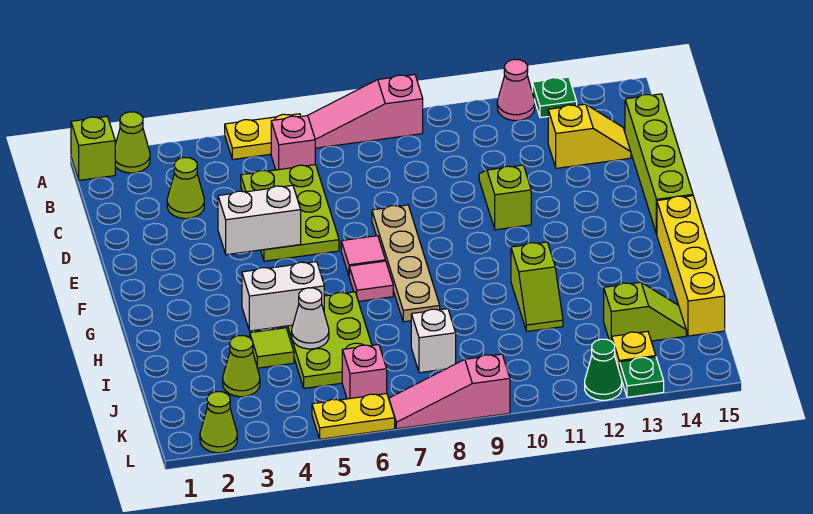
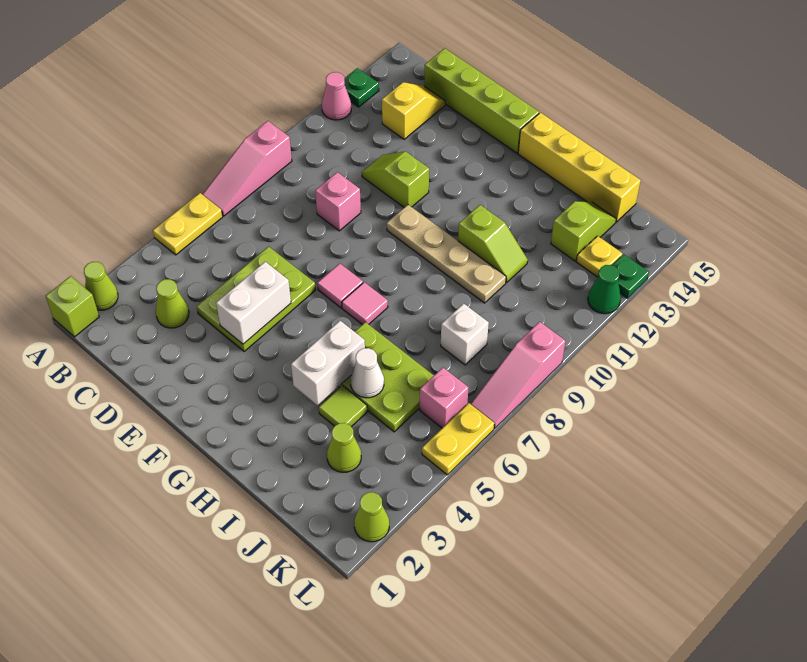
pink brick B6 level 1 -> pink brick D9 level 1
lime plate C5:E6 level 1 -> lime plate D4:E6 level 1
tan plate E8:H8 level 1 -> tan plate F10:I10 level 1

